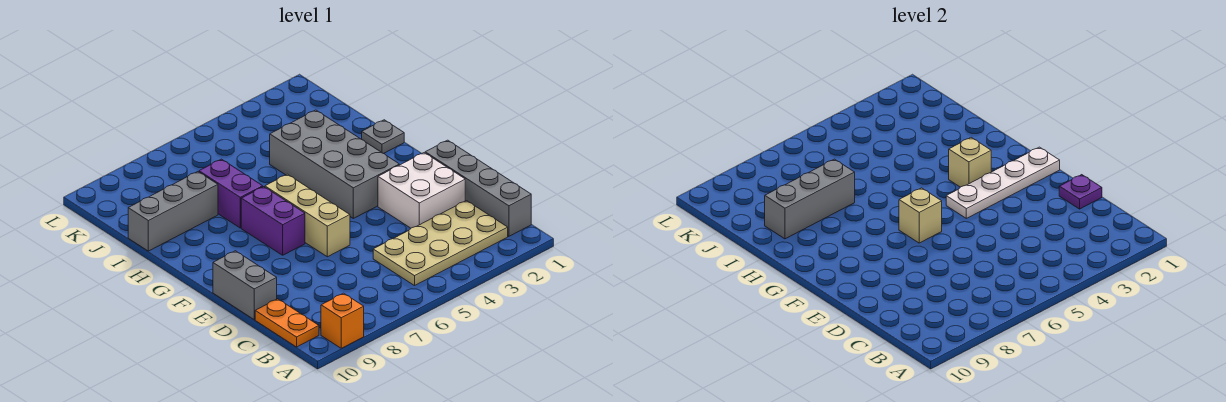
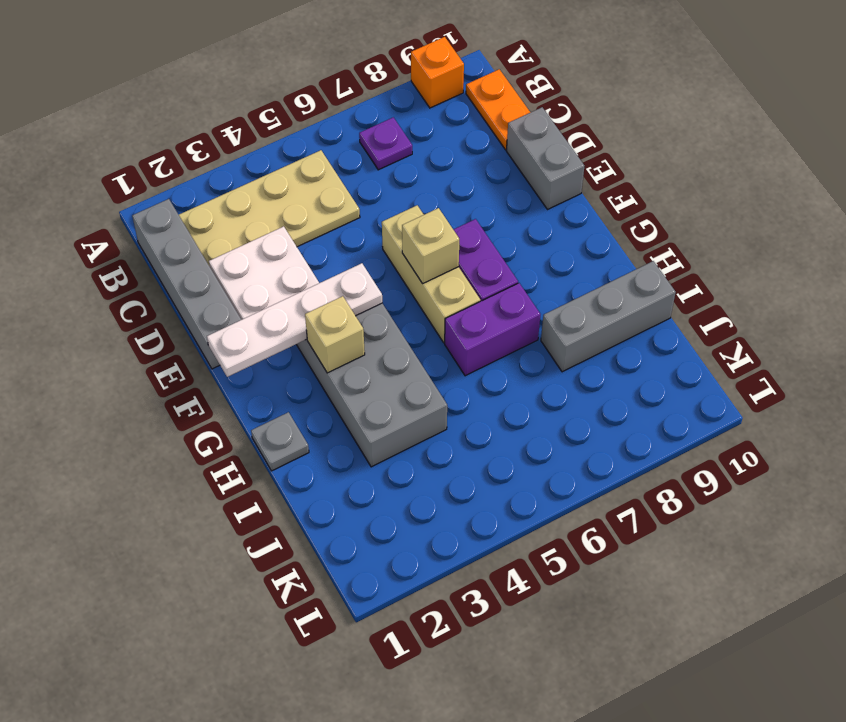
purple plate D1 level 2 -> purple plate B7 level 1
purple brick H7:I7 level 1 -> purple brick H6:H7 level 1
grey brick I7:I9 level 2 -> none

